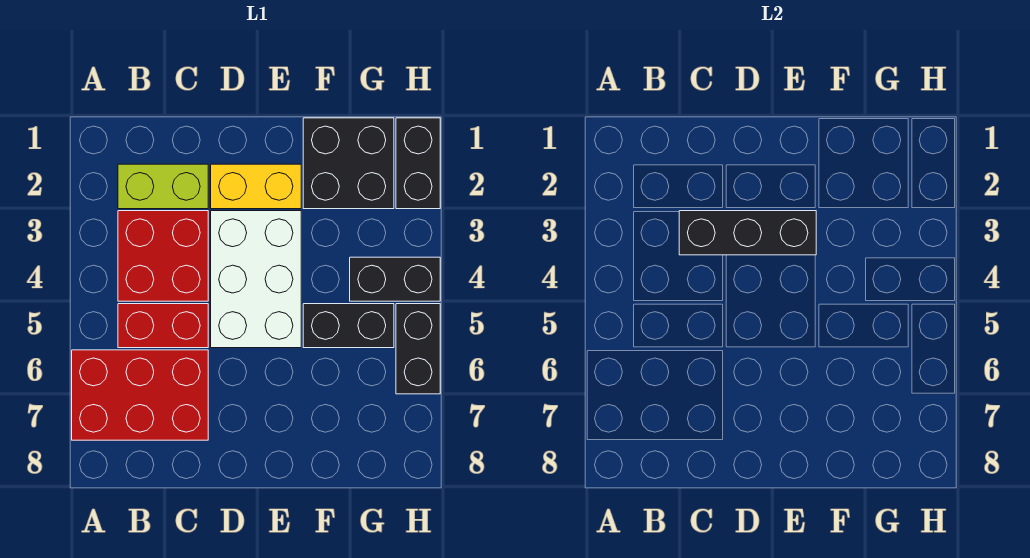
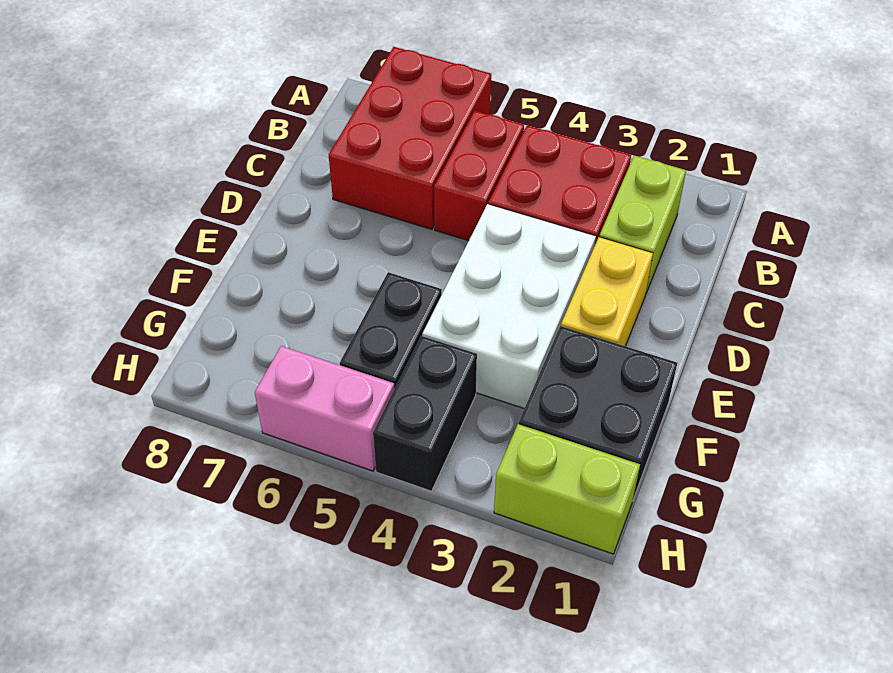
black brick C3:E3 level 2 -> none
white brick D3:E5 level 1 -> white brick D3:F4 level 1
black brick H1:H2 level 1 -> lime brick H1:H2 level 1
black brick H5:H6 level 1 -> pink brick H5:H6 level 1

